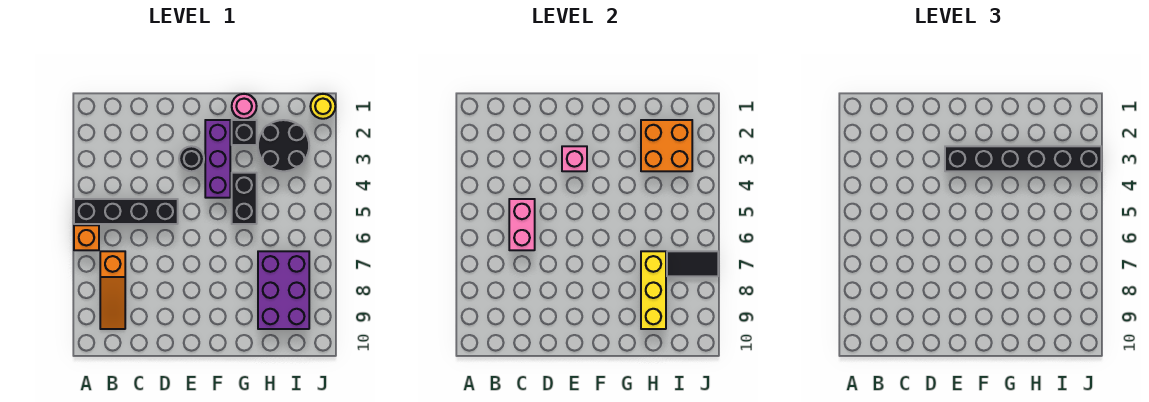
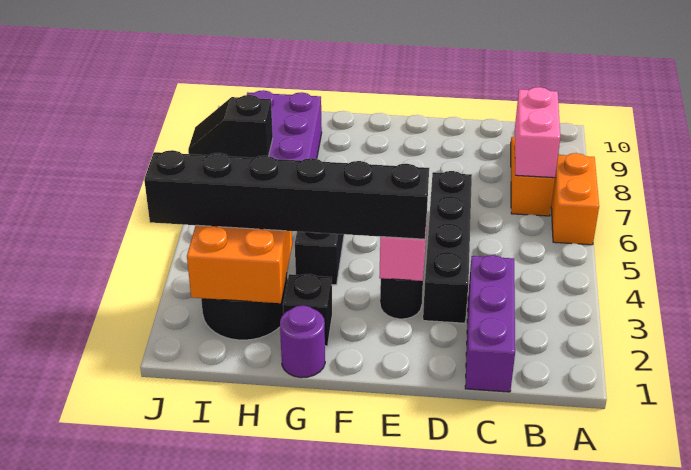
black brick A5:D5 level 1 -> black brick D3:D6 level 1
orange brick A6 level 1 -> orange brick A6:A7 level 1
pink brick C5:C6 level 2 -> pink brick B7:B8 level 2
purple brick F2:F4 level 1 -> purple brick C1:C3 level 1
pink round brick G1 level 1 -> purple round brick G1 level 1
yellow brick H7:H9 level 2 -> none
black tile I7:J7 level 2 -> black slope I7:J7 level 2 top I
yellow round brick J1 level 1 -> none

